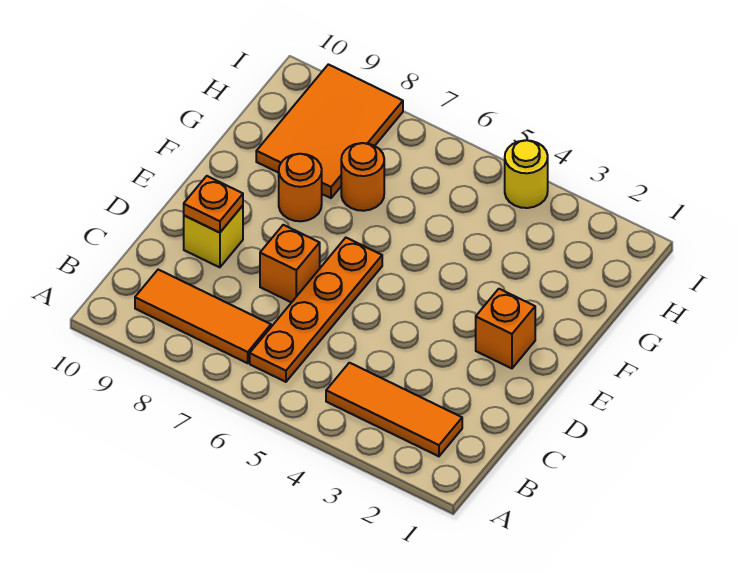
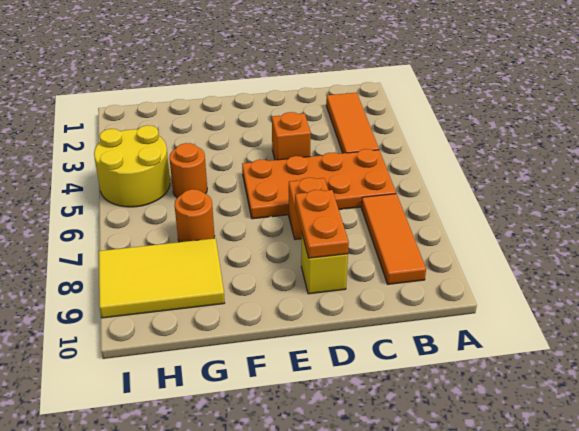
orange plate B6:E6 level 1 -> orange plate B5:E6 level 1
orange plate D9 level 2 -> orange plate D8:D9 level 2
orange brick E2 level 1 -> orange brick D4 level 1
orange round brick F8 level 1 -> orange round brick G5 level 1
orange tile G8:I9 level 1 -> yellow tile G8:I9 level 1
yellow round brick I4 level 1 -> yellow round brick H4:I5 level 1

